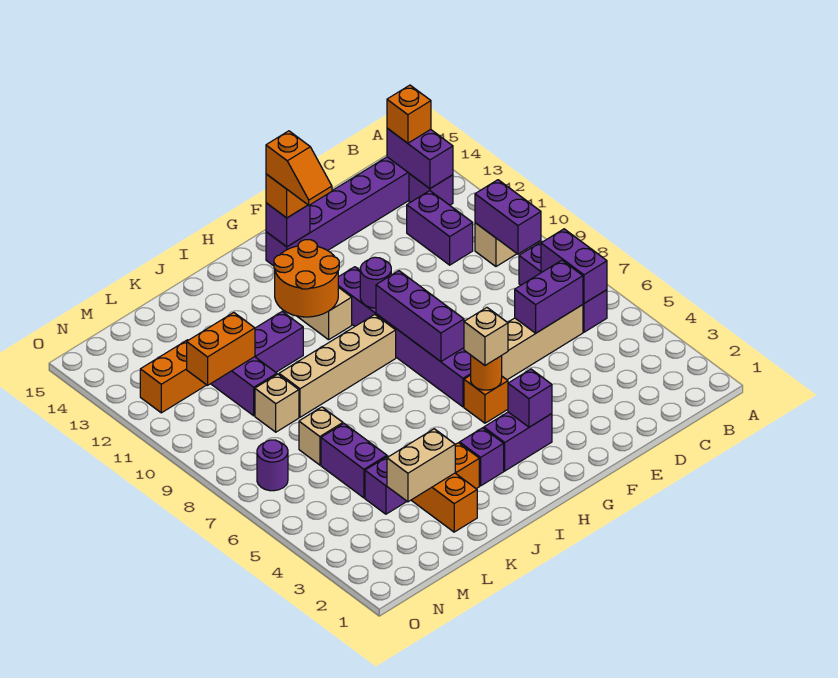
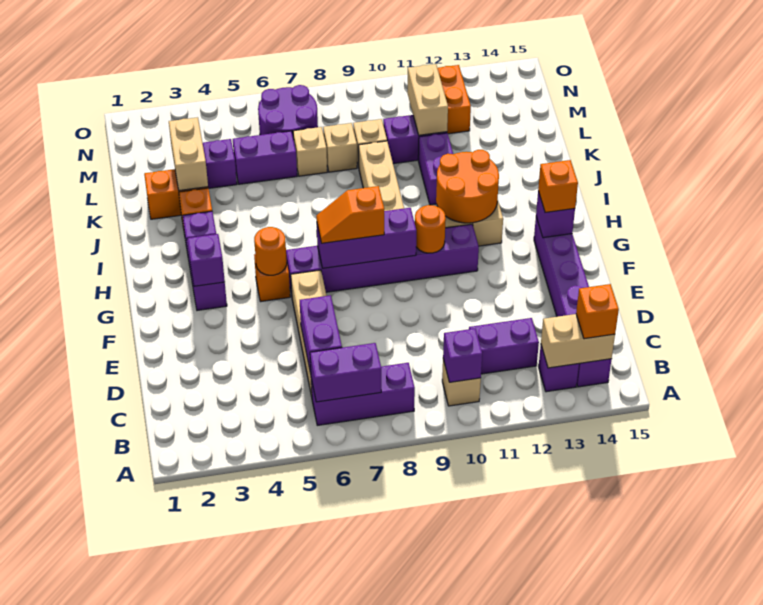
purple brick B9:B10 level 2 -> purple brick B10 level 2
purple brick B13:B14 level 2 -> tan brick B13:B14 level 2
tan brick G5 level 3 -> tan brick L8 level 1
purple round brick G10 level 2 -> orange round brick G10 level 2
orange slope G13:G14 level 4 top 14 -> orange slope G7:G8 level 3 top 8
orange brick L11:M11 level 2 -> tan brick L11:M11 level 2
purple round brick N7 level 1 -> purple round brick M6:N7 level 1

